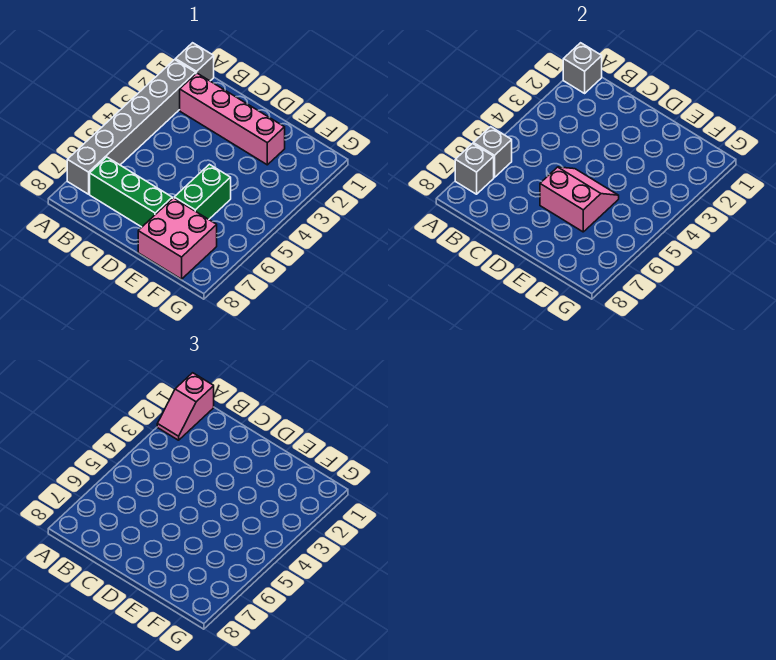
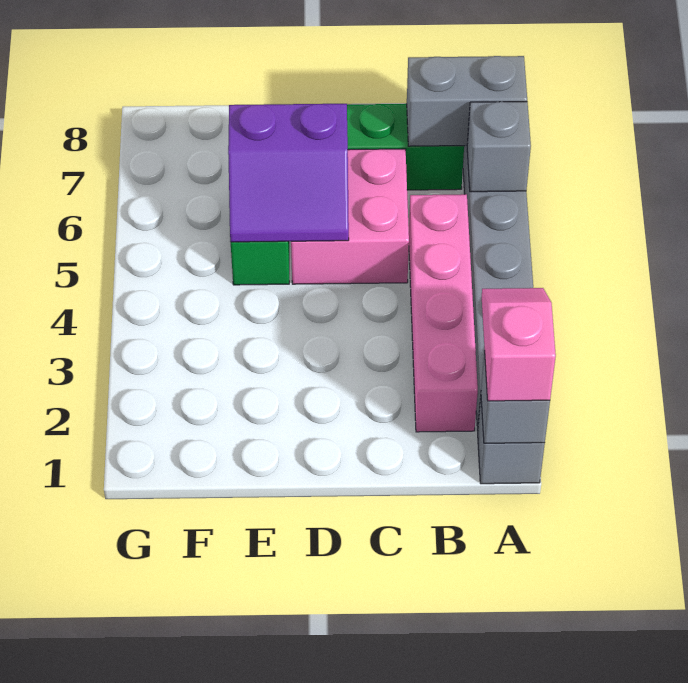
grey brick A7 level 2 -> grey brick A7:B7 level 2
pink brick B2:E2 level 1 -> pink brick B2:B5 level 1
pink slope D5:E6 level 2 top 6 -> purple slope D5:E6 level 2 top 6
pink brick E7:F8 level 1 -> pink brick C5:D6 level 1

